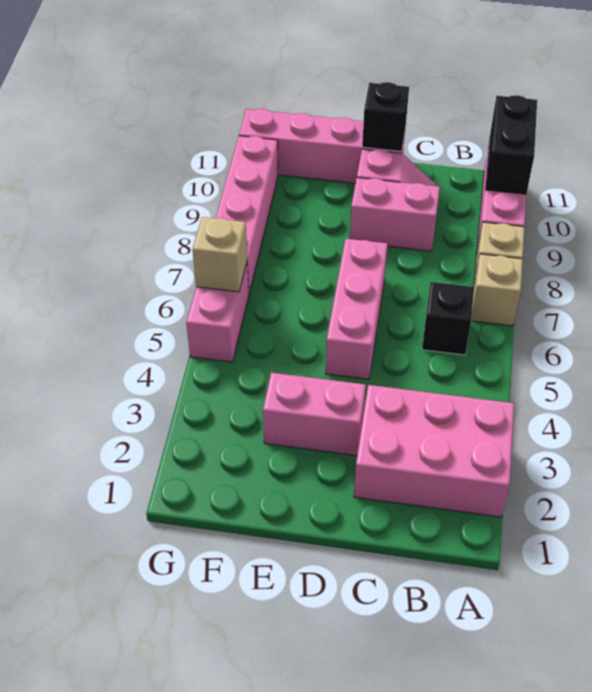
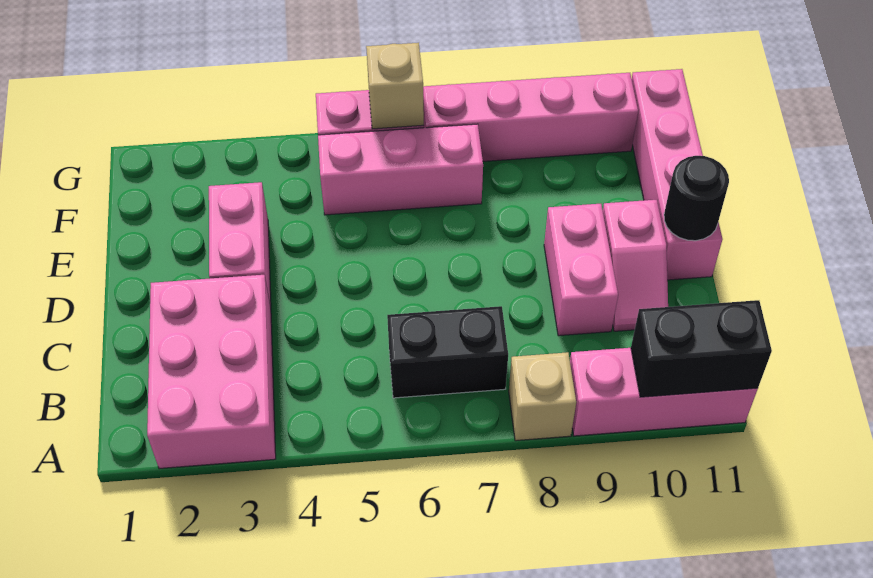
tan brick A7 level 1 -> none
black brick B6 level 1 -> black brick B6:B7 level 1
pink brick D5:D7 level 1 -> pink brick F5:F7 level 1
black brick D11 level 2 -> black round brick D11 level 2

